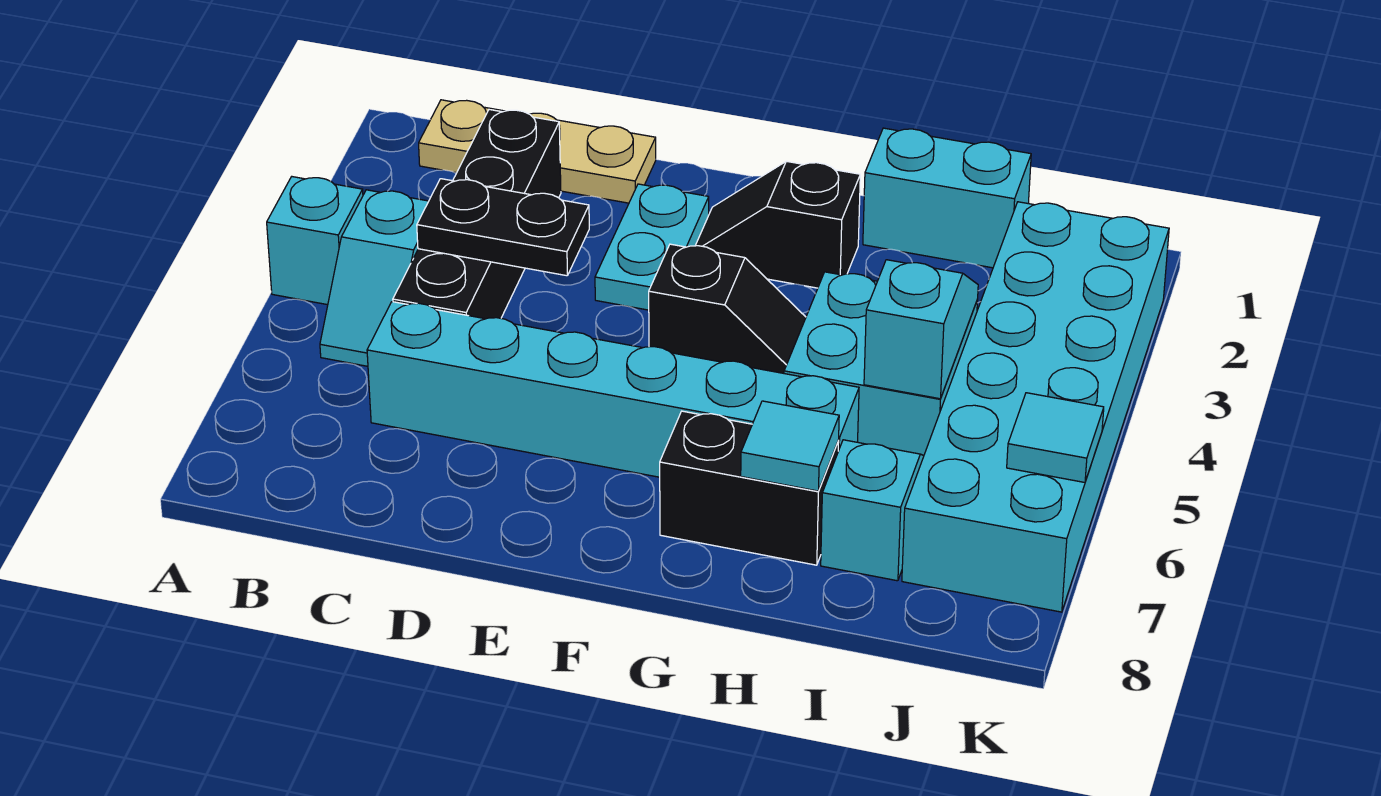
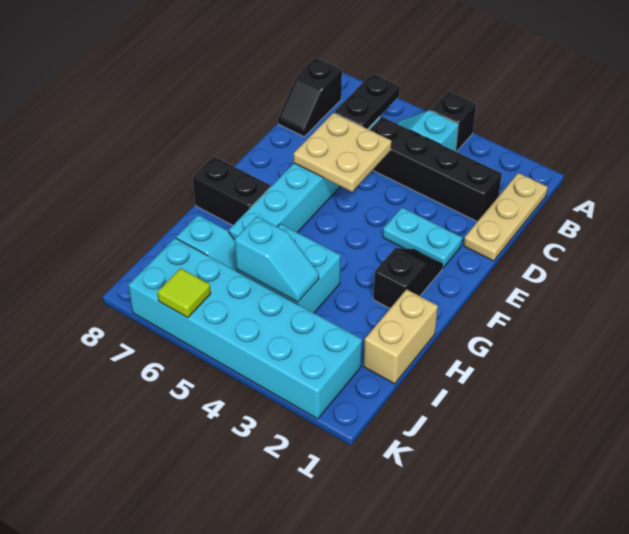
cyan brick A4 level 1 -> black brick A4 level 1
black plate C4:D4 level 2 -> black plate B6:C6 level 2
none -> tan plate D5:E6 level 2
black slope F4:G4 level 1 top F -> black slope B8:C8 level 1 top B
black brick G7:H7 level 1 -> black brick G7:G8 level 1
cyan brick H1:I1 level 1 -> tan brick H1:I1 level 1
cyan tile H7 level 2 -> none
cyan tile K6 level 2 -> lime tile K6 level 2

